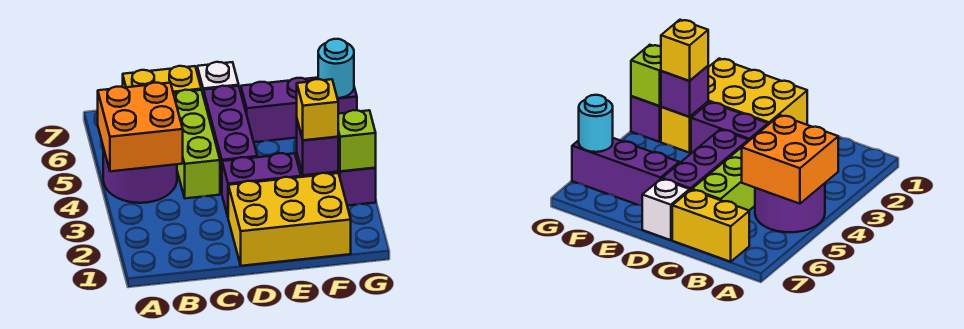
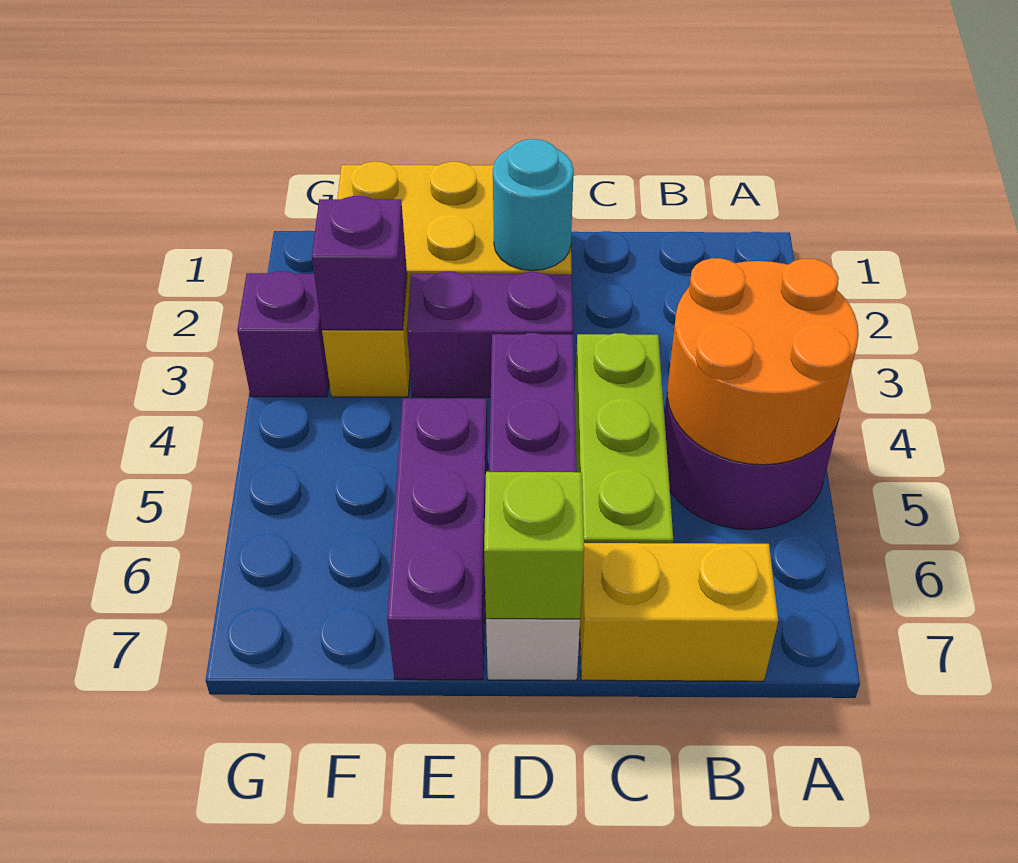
orange brick A4:B5 level 2 -> orange round brick A4:B5 level 2
purple brick E6:G6 level 1 -> purple brick E5:E7 level 1
yellow brick F3 level 3 -> none
lime brick G3 level 2 -> lime brick D7 level 2
cyan round brick G6 level 2 -> cyan round brick D2 level 2

